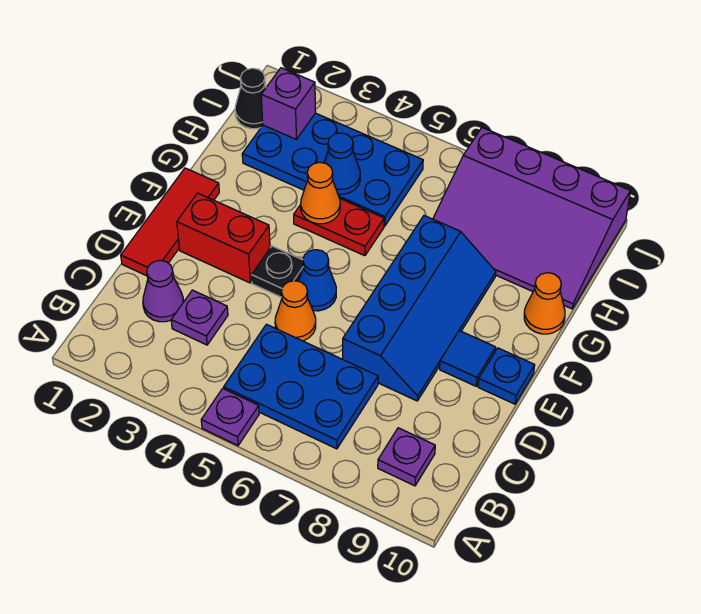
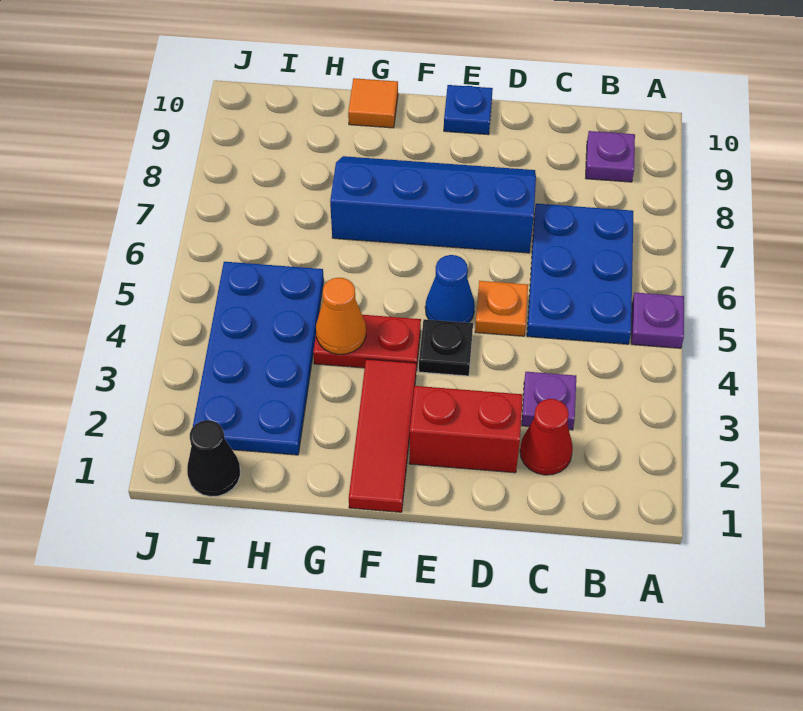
purple cone C2 level 1 -> red cone C2 level 1
red tile D1:F1 level 1 -> red tile F1:F3 level 1
orange cone D5 level 1 -> orange plate D5 level 1
red brick E2:E3 level 1 -> red brick D2:E2 level 1
blue tile E9 level 1 -> none
red plate G4:G5 level 1 -> red plate F4:G4 level 1
orange cone G10 level 1 -> orange tile G10 level 1
blue cone H4 level 2 -> none
purple slope H7:J10 level 1 top J -> none
purple brick I2 level 2 -> none

